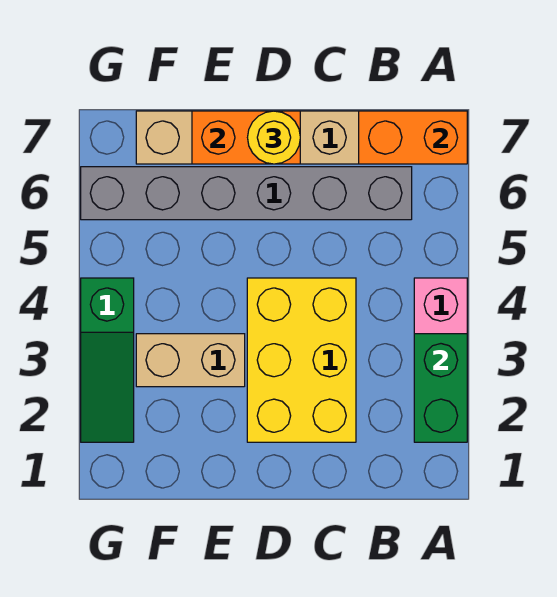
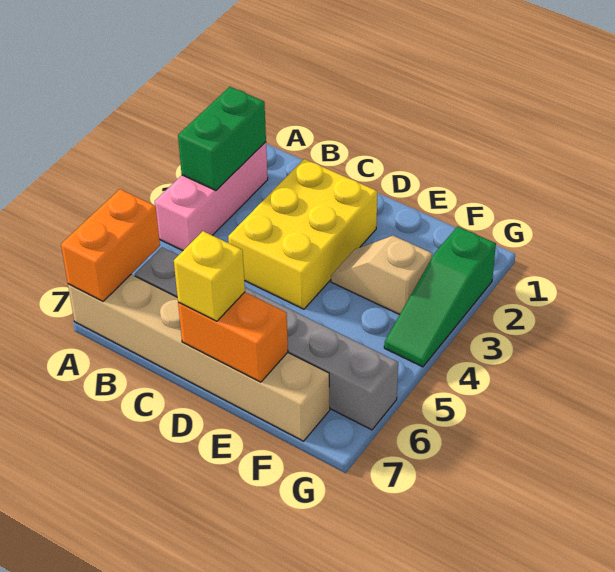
orange brick A7:B7 level 2 -> orange brick A6:A7 level 2
yellow round brick D7 level 3 -> yellow brick D7 level 3
tan brick E3:F3 level 1 -> tan slope E3:F3 level 1 top F
green slope G2:G4 level 1 top 4 -> green slope G2:G4 level 1 top 2

